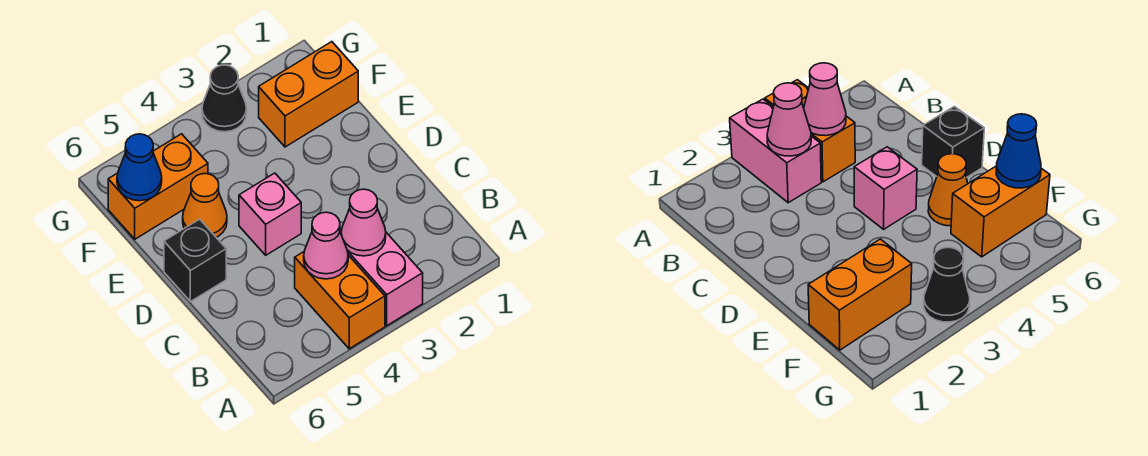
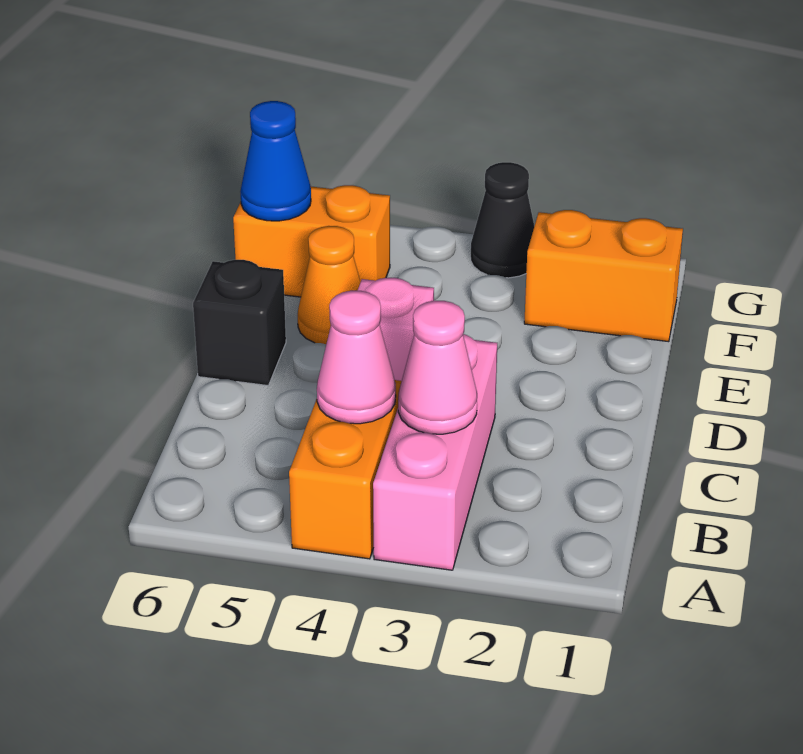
pink brick A3:B3 level 1 -> pink brick A3:C3 level 1

